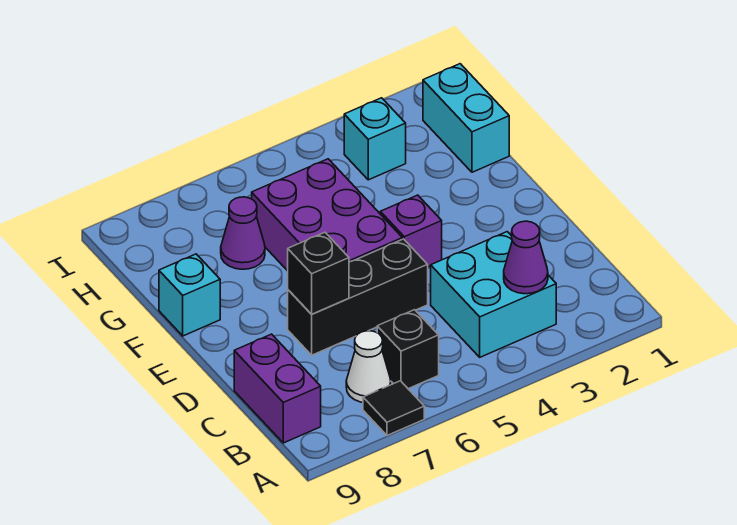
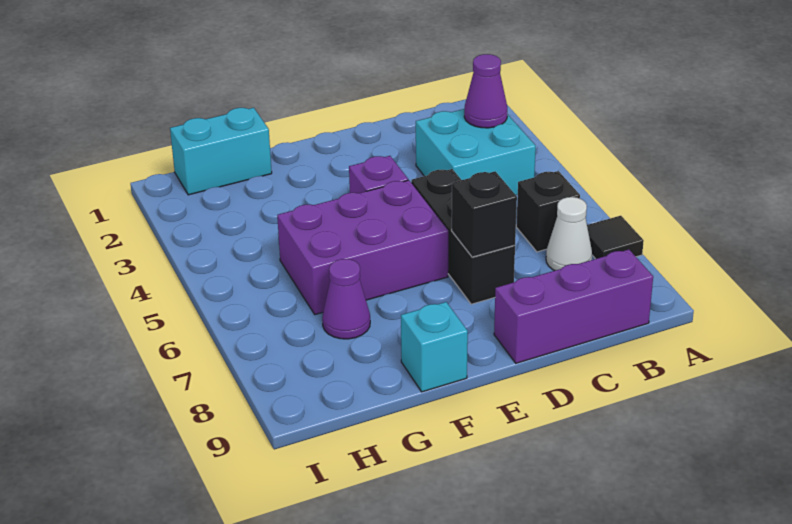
purple brick B9:C9 level 1 -> purple brick B9:D9 level 1
cyan brick H3 level 1 -> none

